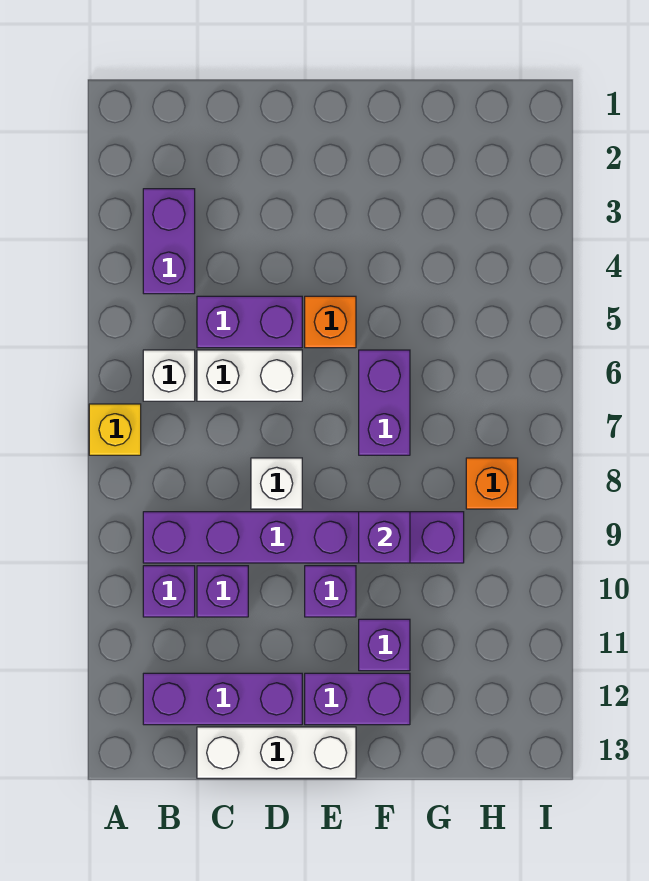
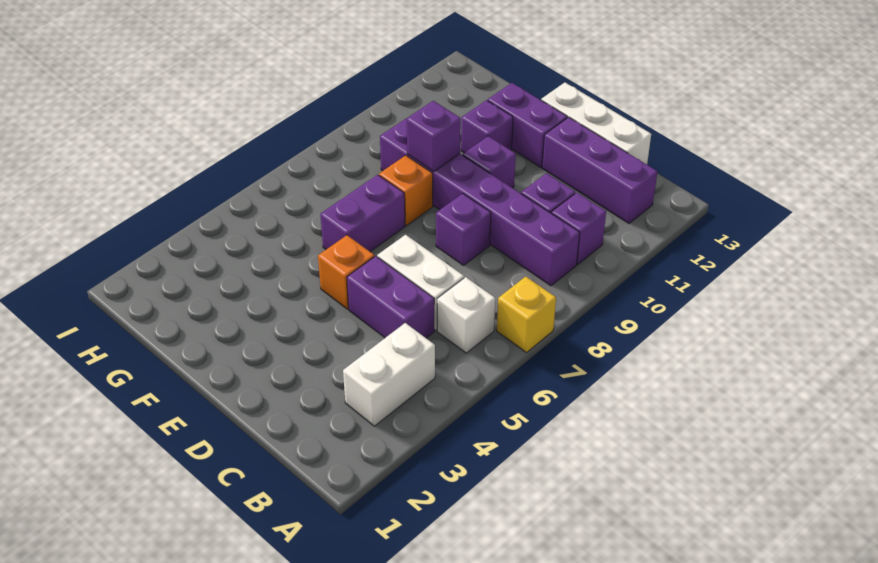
purple brick B3:B4 level 1 -> white brick B3:B4 level 1
white brick D8 level 1 -> purple brick D8 level 1
orange brick H8 level 1 -> orange brick F8 level 1

